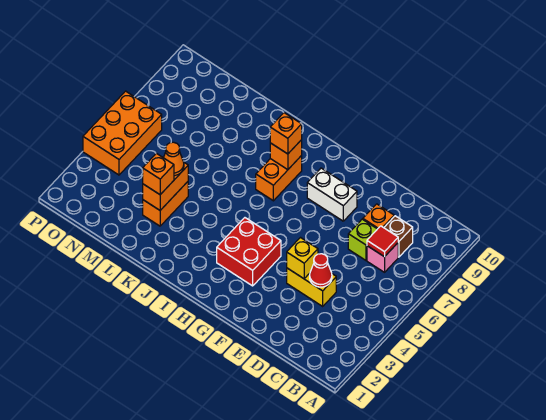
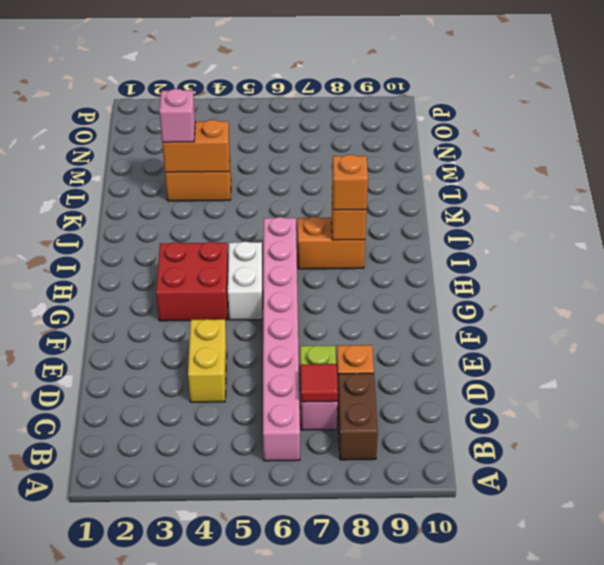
none -> pink brick B6:I6 level 1
brown brick C8 level 1 -> brown brick B8:C8 level 1
red cone D4 level 2 -> none
yellow brick E4 level 2 -> none
white brick F8:G8 level 1 -> white brick G5:H5 level 1
orange brick L3 level 3 -> pink brick L3 level 3
orange cone L4 level 3 -> none
orange brick O4:P6 level 1 -> none

